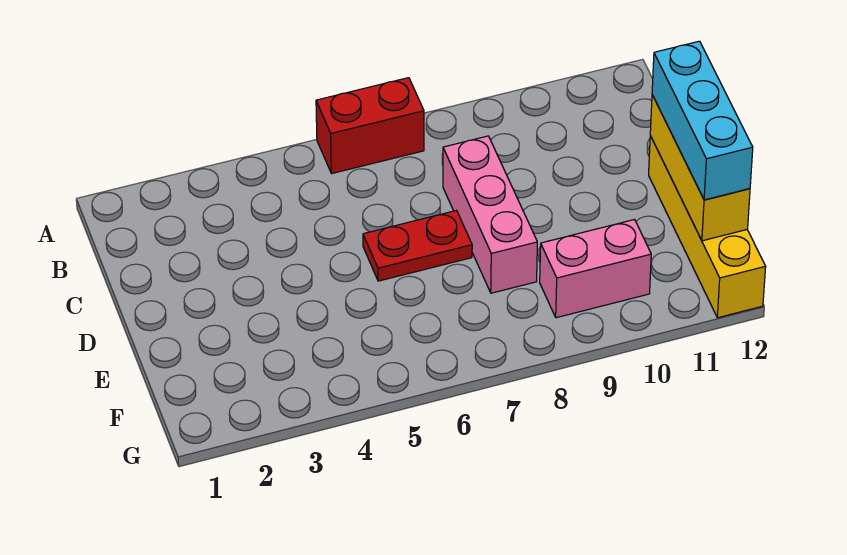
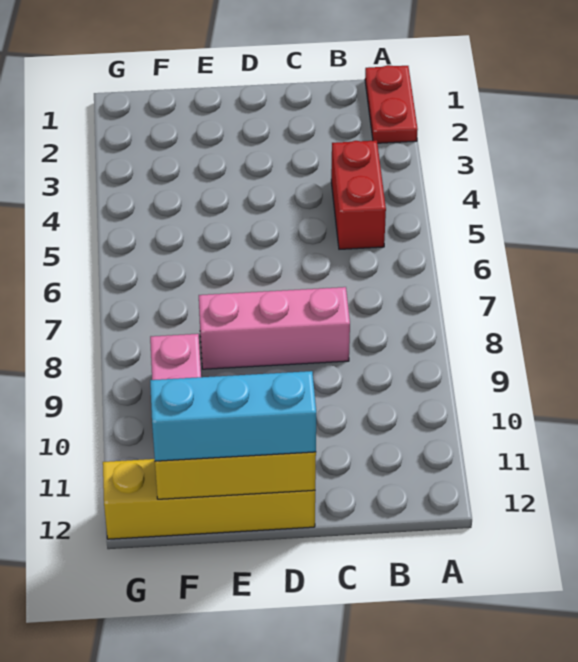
red brick A6:A7 level 1 -> red brick B4:B5 level 1
red plate D6:D7 level 1 -> red plate A1:A2 level 1

